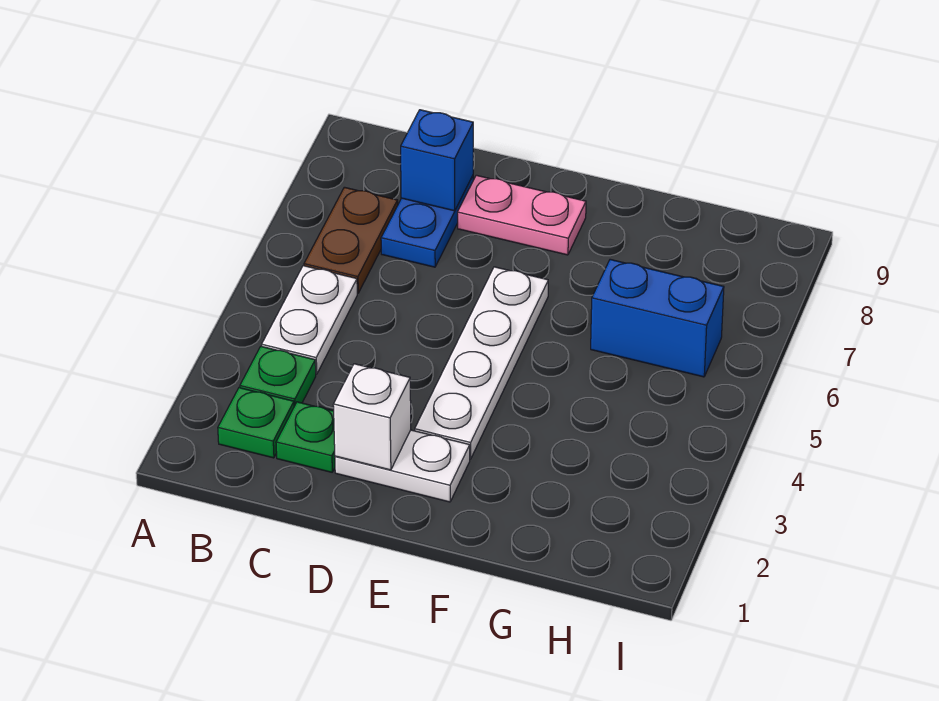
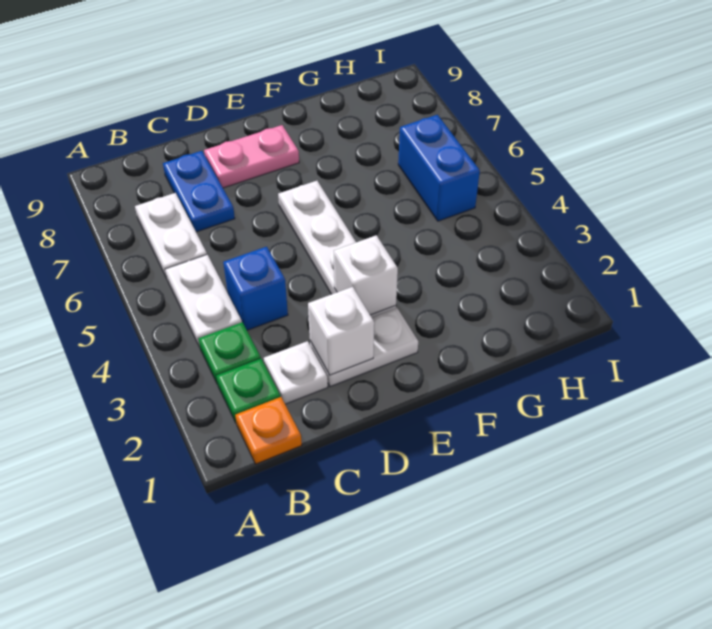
none -> orange plate B1 level 1
brown plate B6:B7 level 1 -> white plate B6:B7 level 1
green plate C2 level 1 -> white plate C2 level 1
blue brick C8 level 2 -> blue brick C4 level 1
none -> white brick E3 level 2
blue brick G6:H6 level 1 -> blue brick H5:H6 level 1

